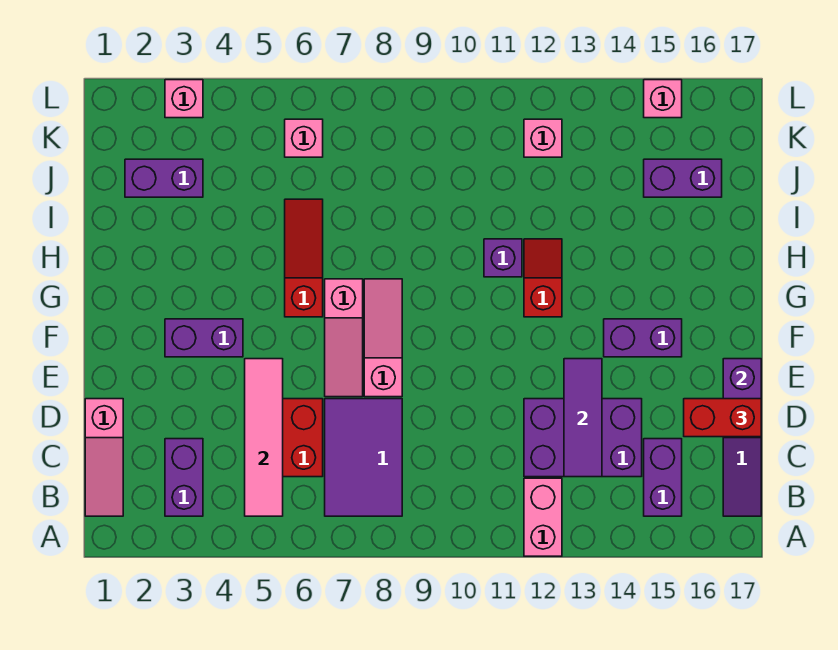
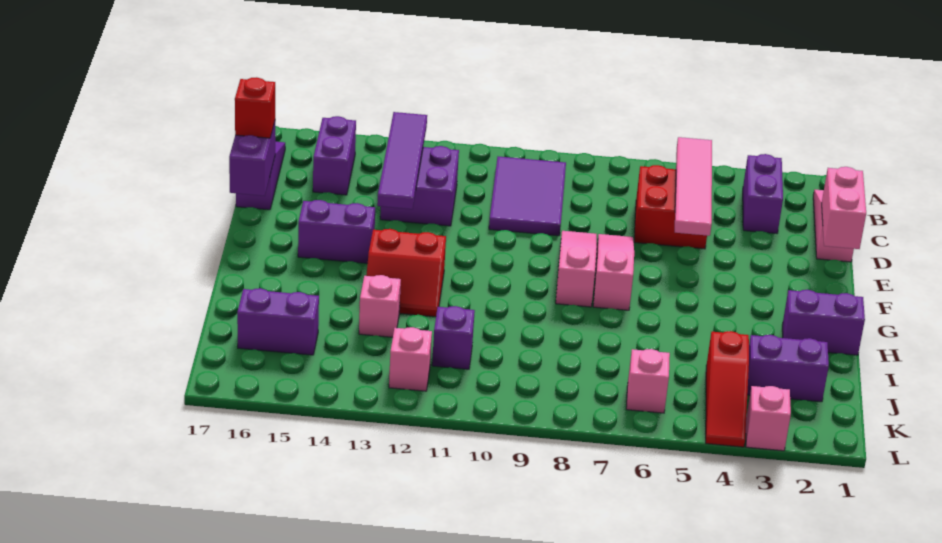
pink brick A12:B12 level 1 -> pink brick D1:E1 level 2
purple tile B7:D8 level 1 -> purple tile B9:D10 level 1
purple brick C12:D14 level 1 -> purple brick C12:D13 level 1
purple tile C13:E13 level 2 -> purple tile B13:E13 level 2
red brick D16:D17 level 3 -> red brick D17 level 3
pink slope E8:G8 level 1 top E -> pink slope E8:G8 level 1 top G
purple brick F3:F4 level 1 -> purple brick H1:H2 level 1
red slope G6:I6 level 1 top G -> red slope J4:L4 level 1 top J
red slope G12:H12 level 1 top G -> red slope G12:H13 level 1 top G
purple brick H11 level 1 -> purple brick J11 level 1
pink brick L15 level 1 -> pink brick I13 level 1

